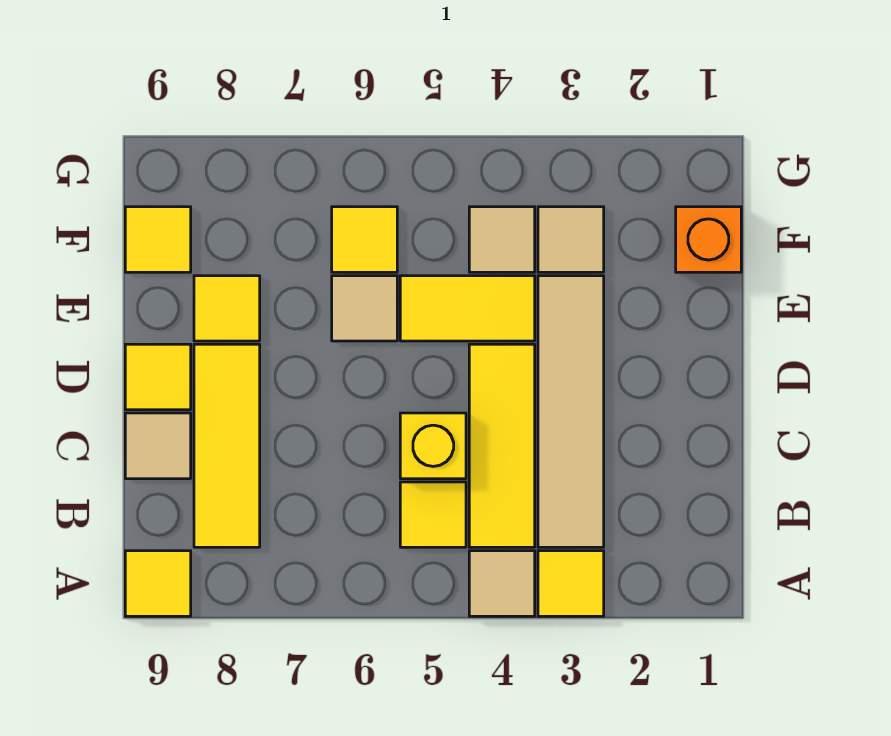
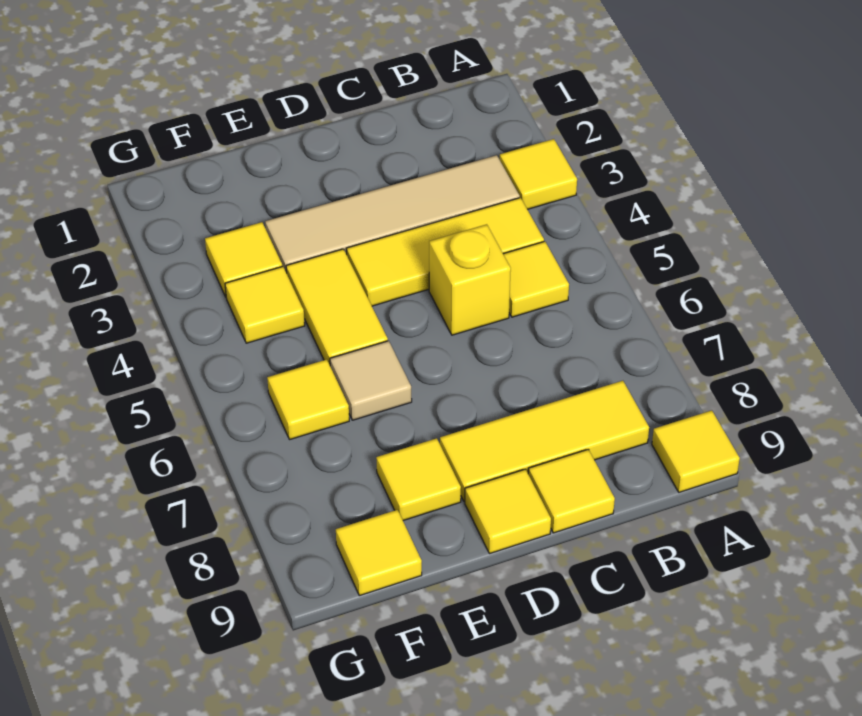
tan tile A4 level 1 -> none
tan tile C9 level 1 -> yellow tile C9 level 1
orange brick F1 level 1 -> none
tan tile F3 level 1 -> yellow tile F3 level 1
tan tile F4 level 1 -> yellow tile F4 level 1

